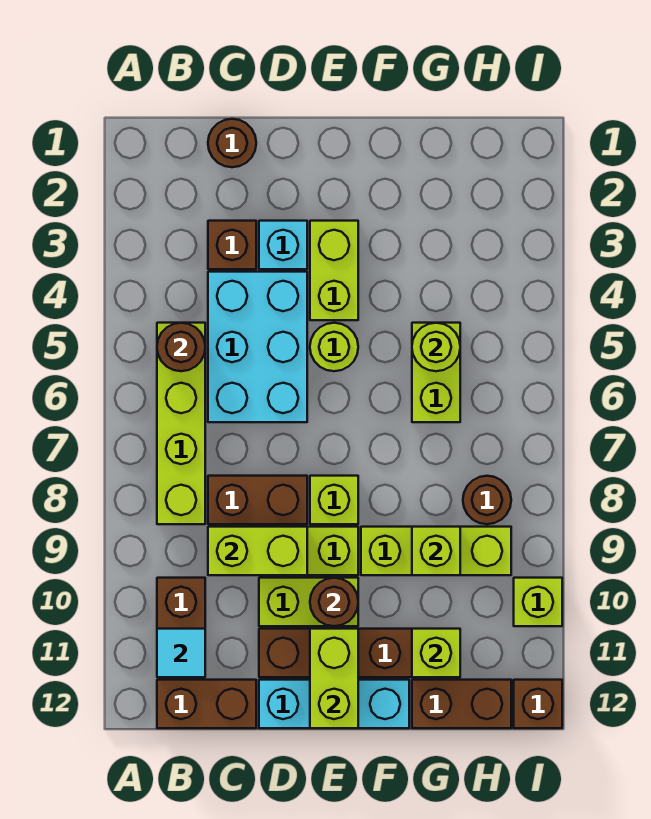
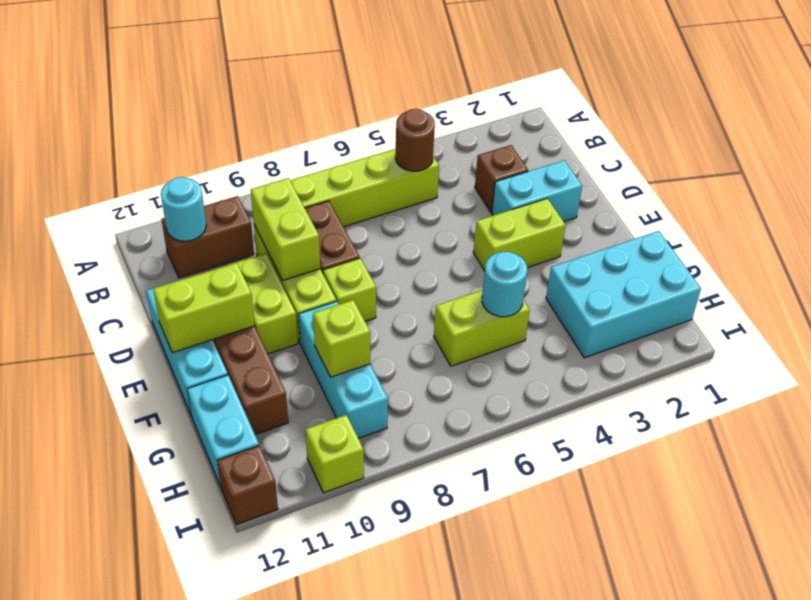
cyan tile B11 level 2 -> cyan round brick B11 level 2
brown brick B12:C12 level 1 -> none
brown round brick C1 level 1 -> none
cyan brick C4:D6 level 1 -> cyan brick G1:H3 level 1
cyan brick D3 level 1 -> cyan brick D2:D3 level 1
lime round brick E5 level 1 -> none
brown round brick E10 level 2 -> none
lime brick F9:H9 level 1 -> cyan brick F9:H9 level 1
lime round brick G5 level 2 -> cyan round brick G5 level 2
lime brick G11 level 2 -> none
brown brick G12:H12 level 1 -> cyan brick G12:H12 level 1
brown round brick H8 level 1 -> none

